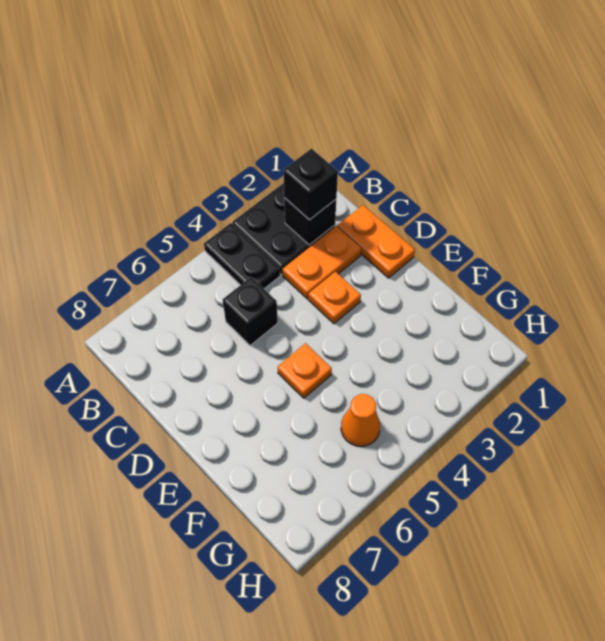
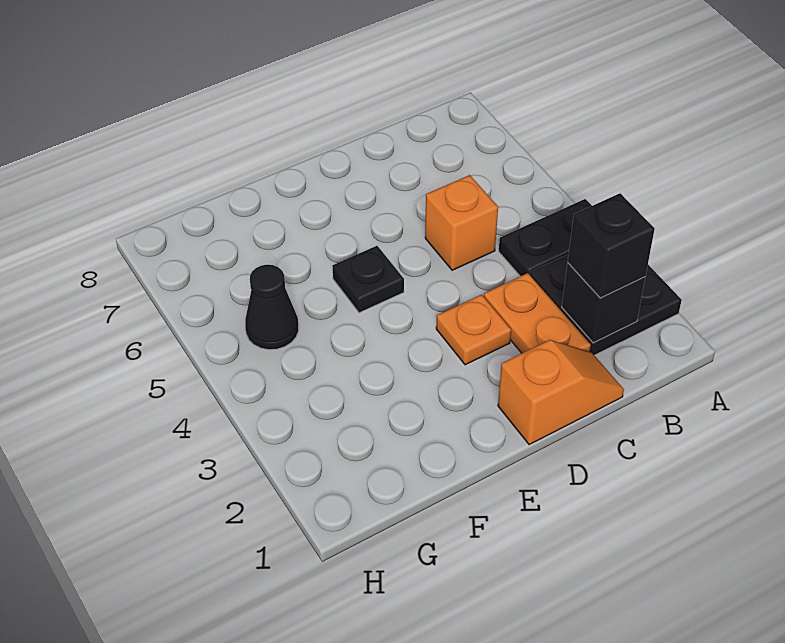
orange plate C1:D1 level 1 -> orange slope C1:D1 level 1 top D
black brick C5 level 1 -> orange brick C5 level 1
orange plate E5 level 1 -> black plate E5 level 1
orange cone G5 level 1 -> black cone G5 level 1

